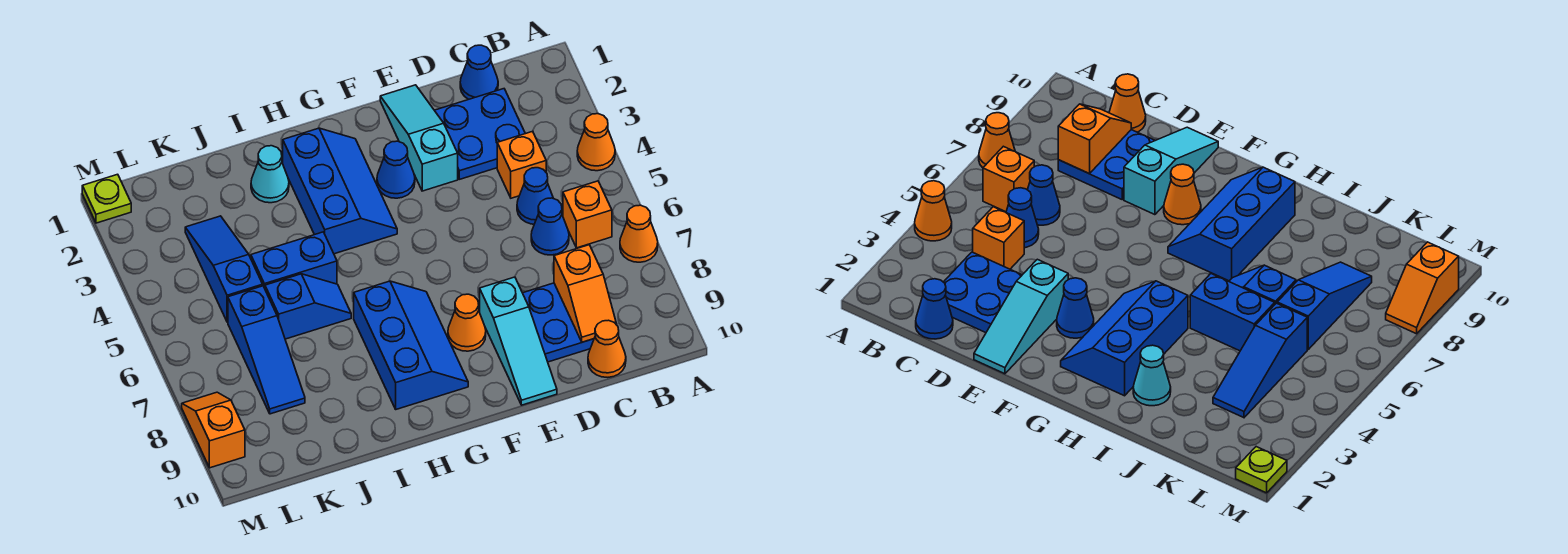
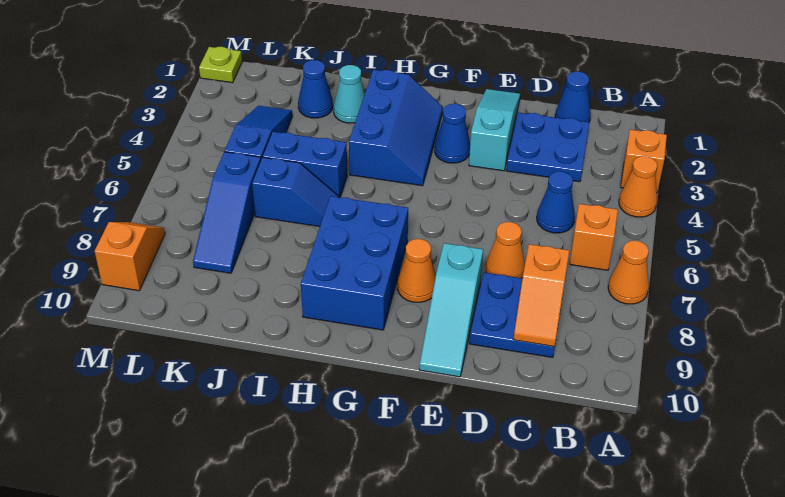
orange brick C4 level 1 -> orange brick A3 level 1
blue cone C6 level 1 -> blue cone J2 level 1
orange cone C10 level 1 -> orange cone D7 level 1
blue slope G7:H9 level 1 top H -> blue brick G7:H9 level 1

